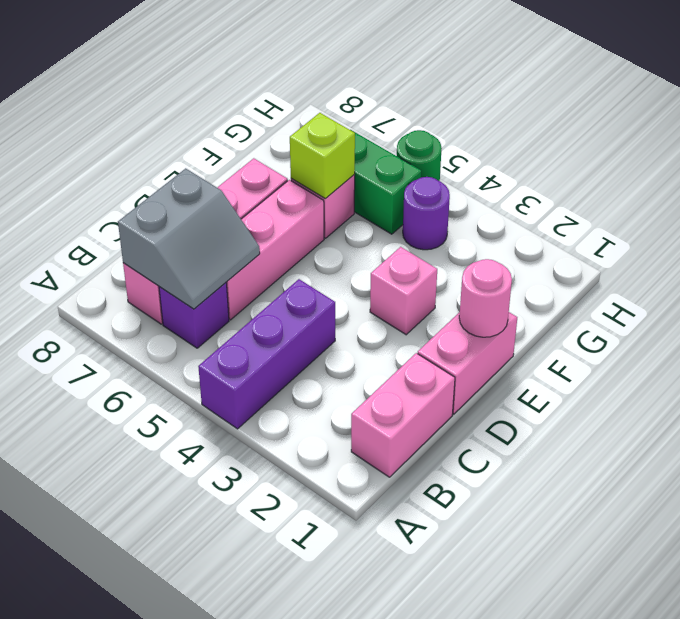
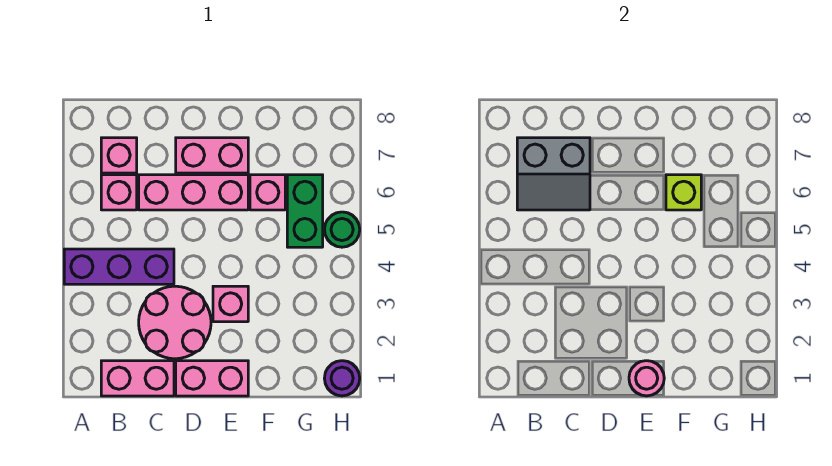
purple brick B6 level 1 -> pink brick B6 level 1
none -> pink round brick C2:D3 level 1
purple round brick G4 level 1 -> purple round brick H1 level 1

